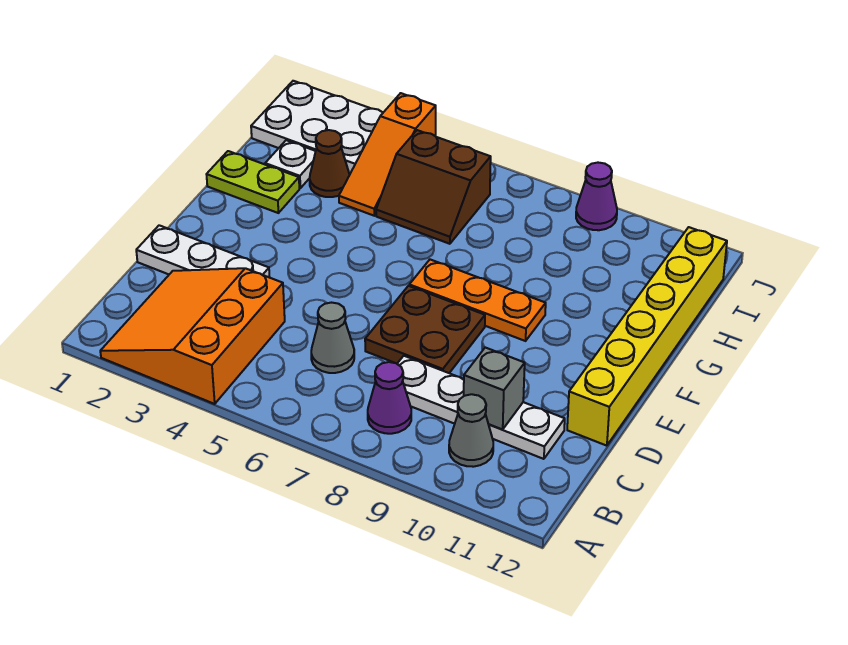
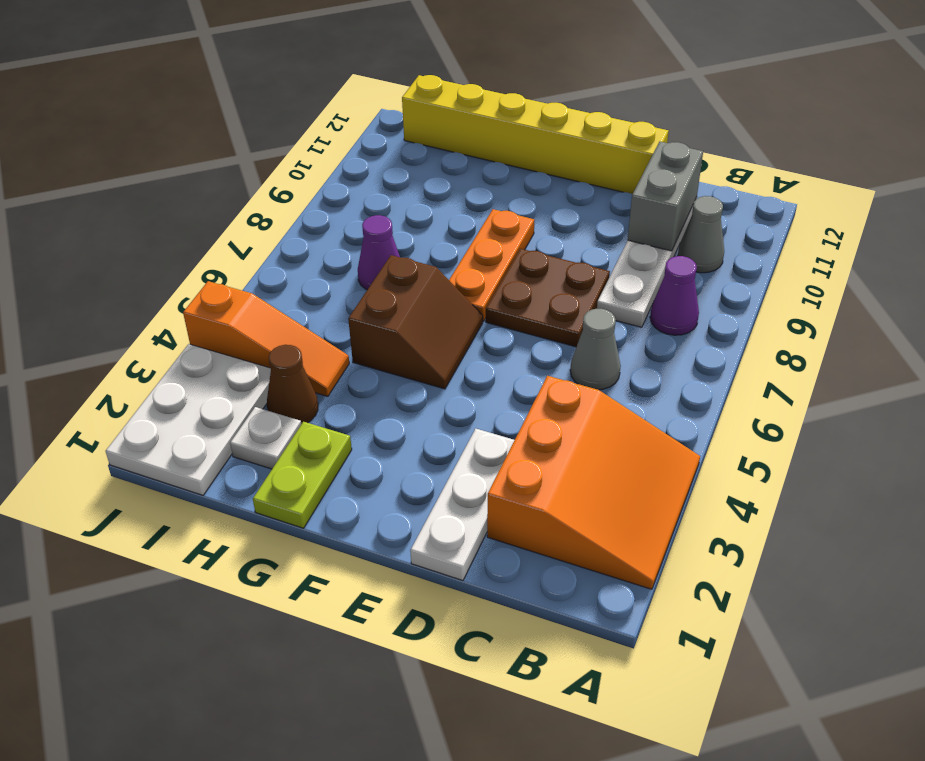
orange slope A2:C4 level 1 top 4 -> orange slope A2:C4 level 1 top C
grey brick C10 level 2 -> grey brick C10:C11 level 2
brown slope H5:I6 level 1 top I -> brown slope F5:G6 level 1 top G
purple cone J9 level 1 -> purple cone H7 level 1

